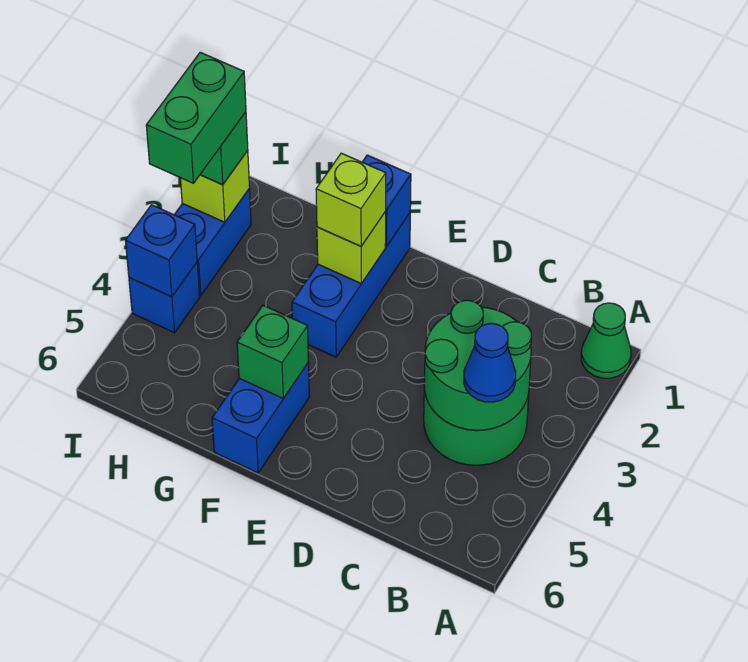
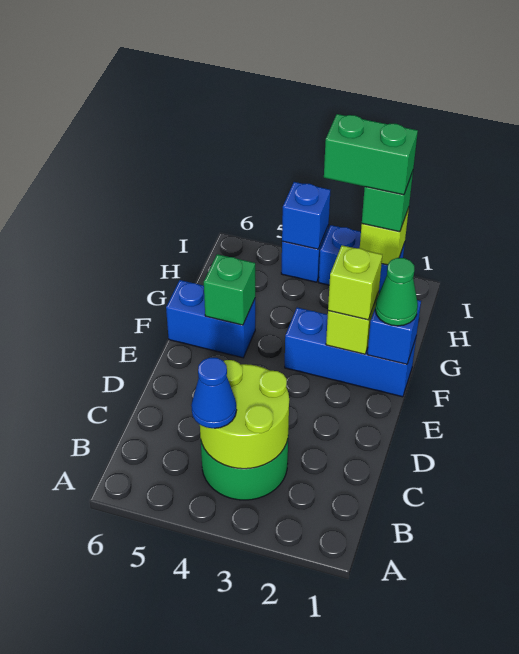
green cone A1 level 1 -> green cone F1 level 3
green round brick B3:C4 level 2 -> lime round brick B3:C4 level 2

